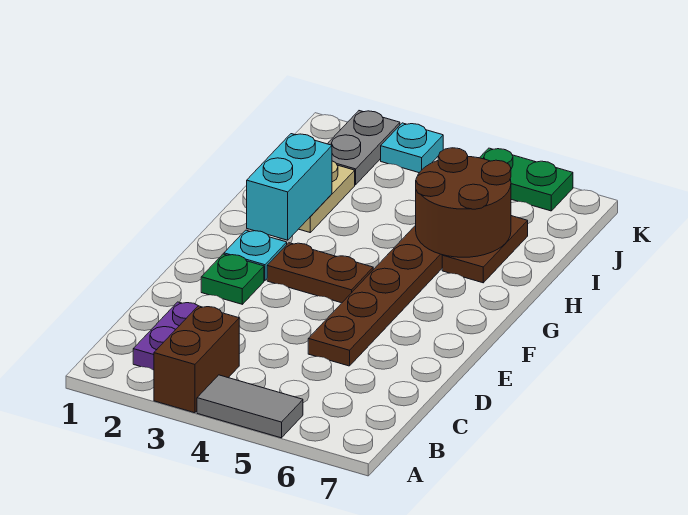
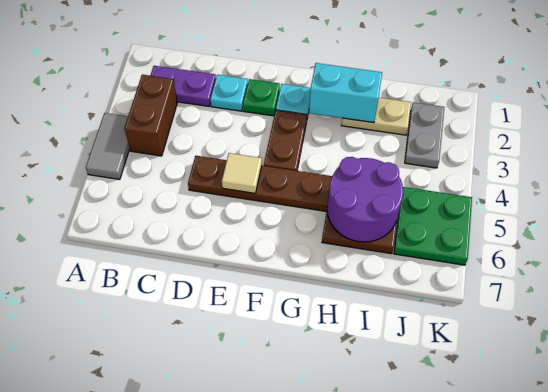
brown brick A3:B3 level 1 -> brown brick B3:B4 level 1
none -> tan tile E5 level 2
brown round brick H5:I6 level 2 -> purple round brick H5:I6 level 2
grey plate J2:K2 level 1 -> grey plate J2:J3 level 1
cyan plate K3 level 1 -> cyan plate D2 level 1
green plate K5:K6 level 1 -> green plate J5:K6 level 1

